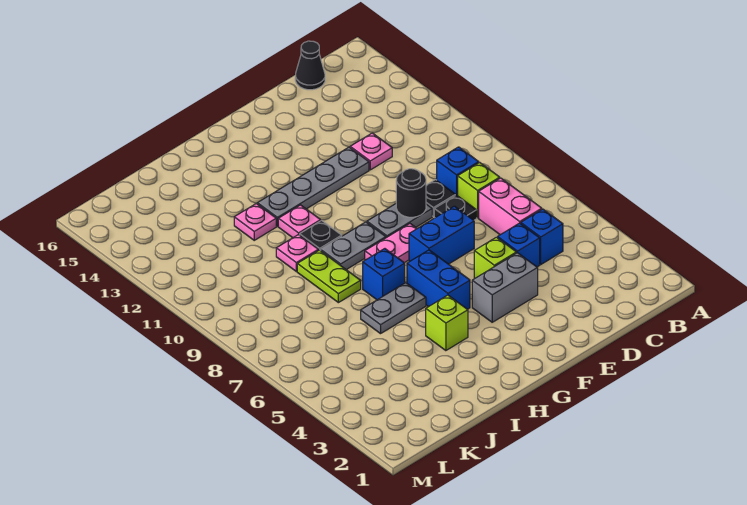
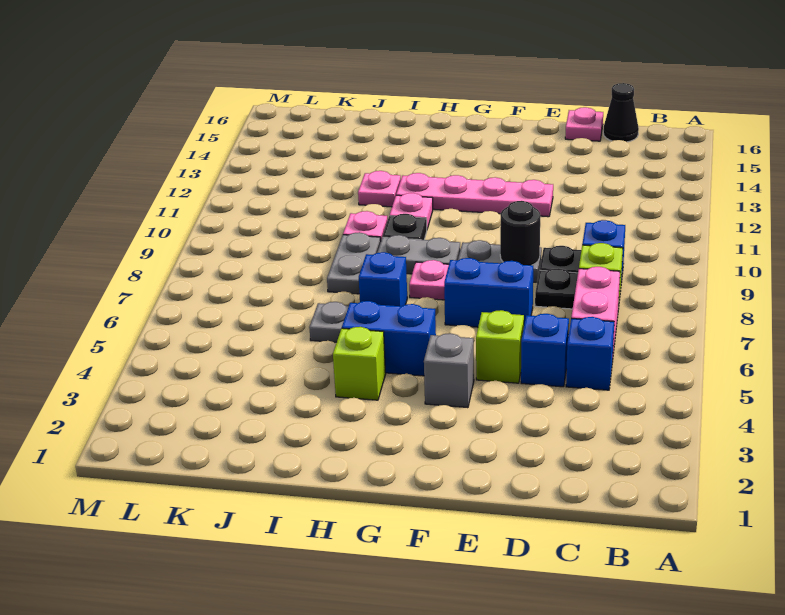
pink plate D12 level 1 -> pink plate D16 level 1
grey brick E4:F4 level 1 -> grey brick F4 level 1
grey plate E12:H12 level 1 -> pink plate E12:H12 level 1
blue brick G5:G6 level 1 -> blue brick G5:H5 level 1
lime plate I8:I9 level 1 -> grey plate I8:I9 level 1

